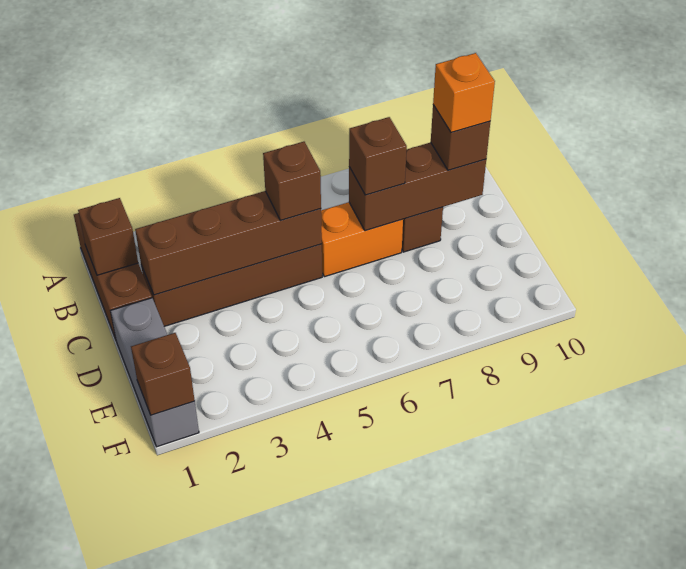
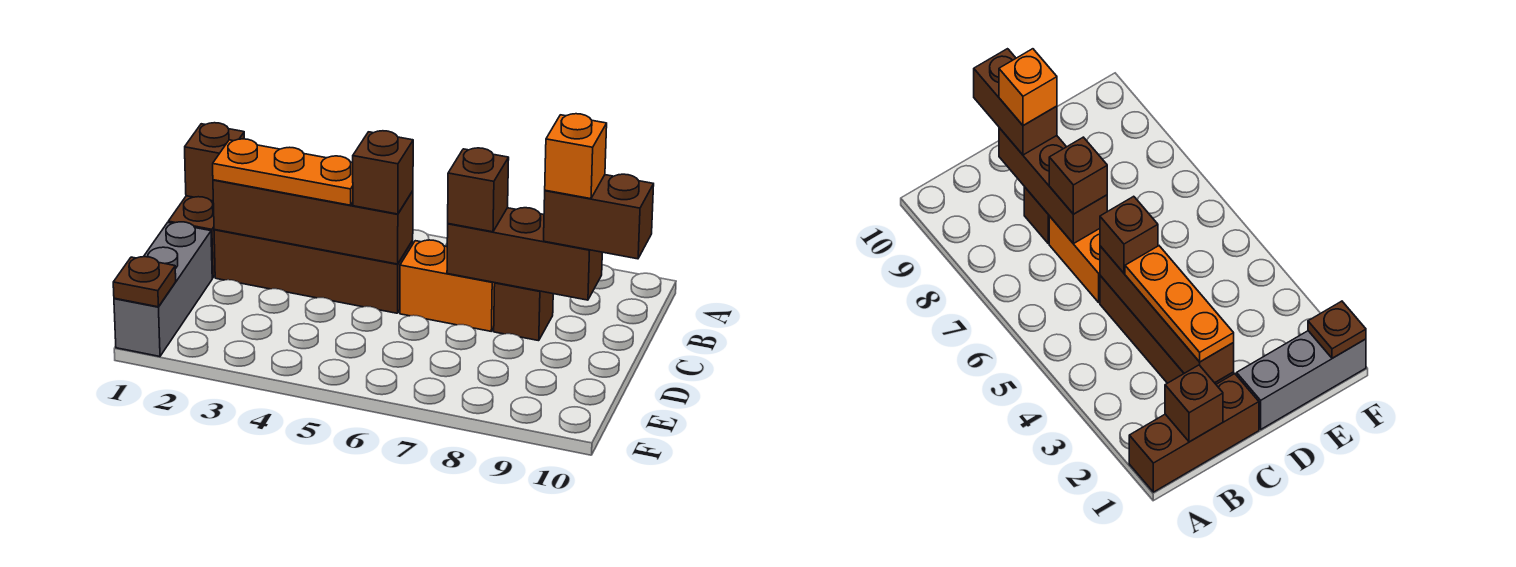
none -> orange plate C2:C4 level 3
brown brick C9 level 3 -> brown brick C9:C10 level 3
brown brick F1 level 2 -> brown plate F1 level 2

